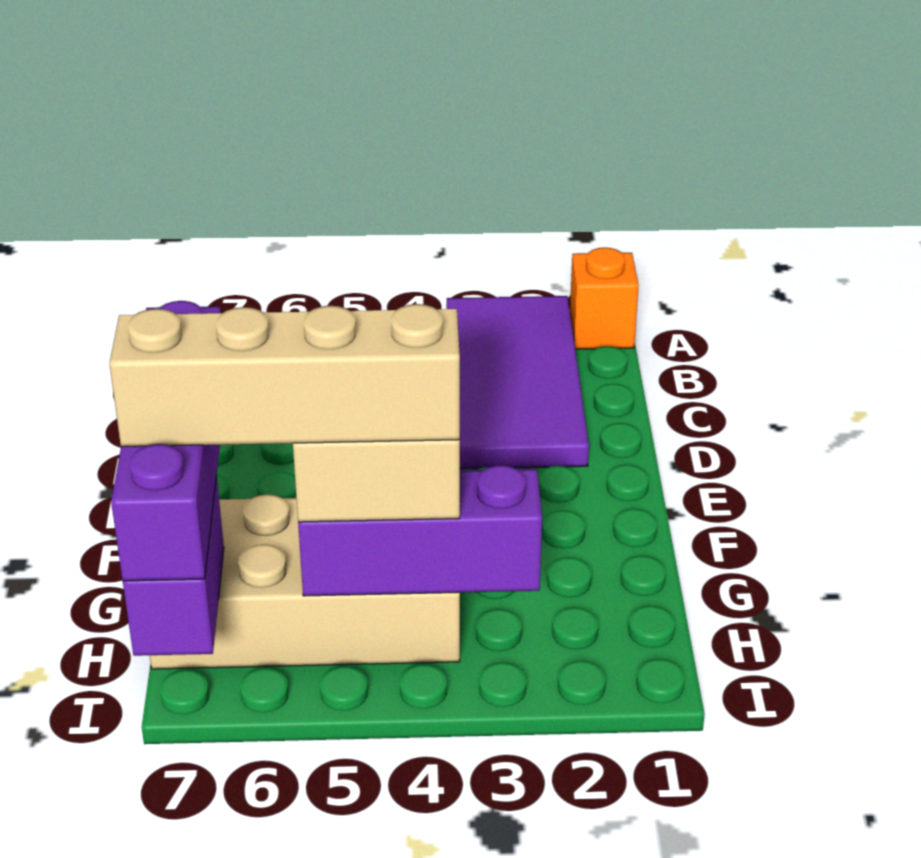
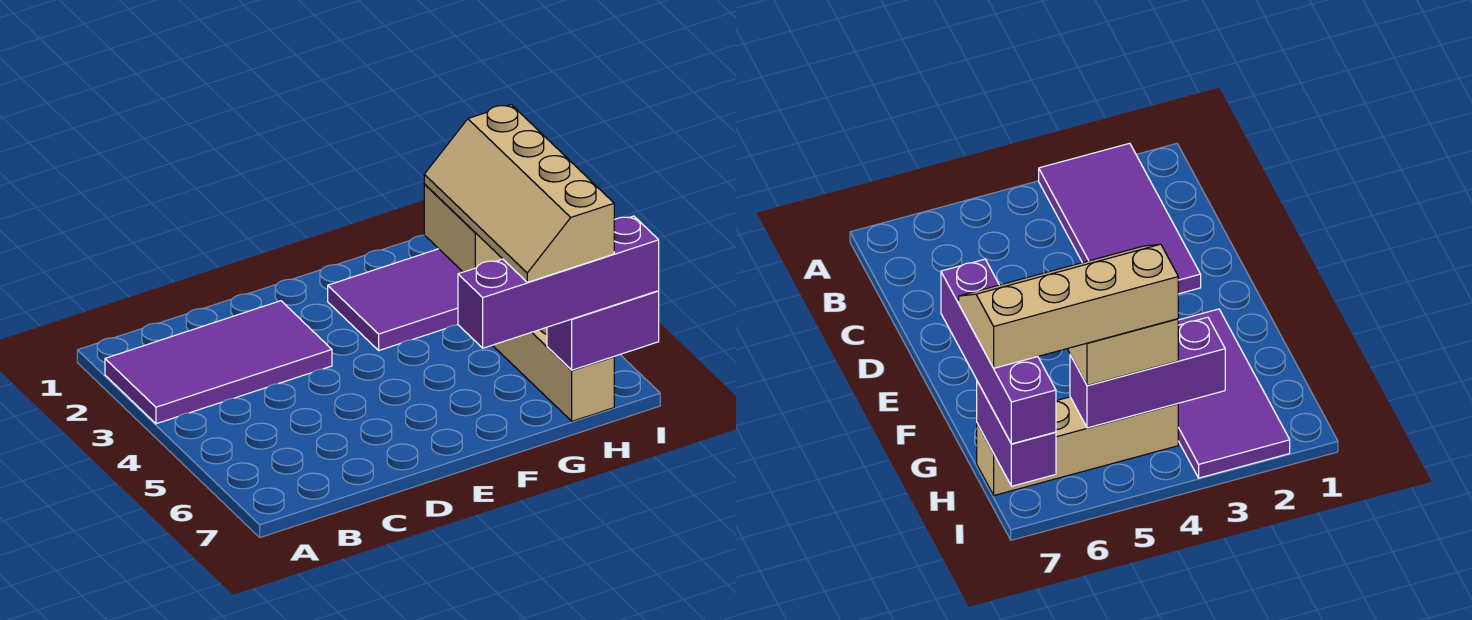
orange brick A1 level 1 -> none
none -> purple tile F2:I3 level 1
tan brick G4:H7 level 1 -> tan brick H4:H7 level 1

